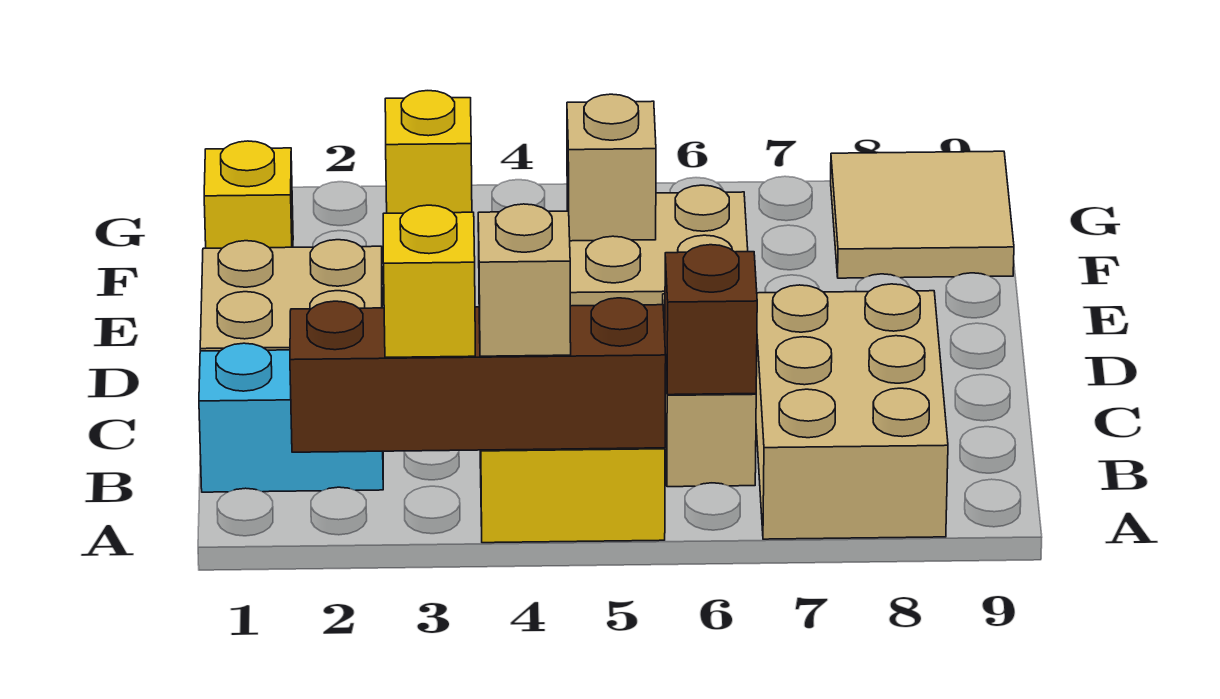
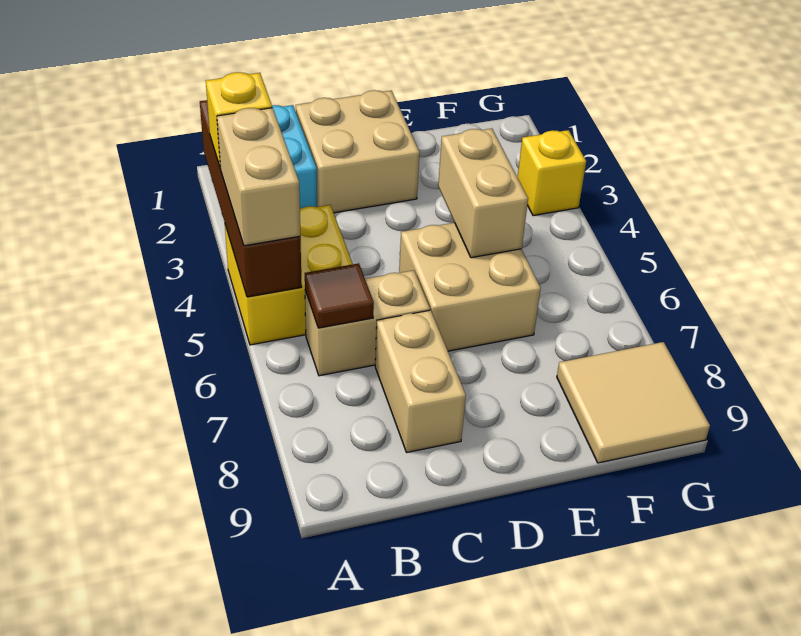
tan brick A4 level 3 -> tan brick A4:A5 level 3
tan brick A7:C8 level 1 -> tan brick C7:C8 level 1
brown brick B6 level 2 -> brown tile B6 level 2
tan brick E5 level 2 -> tan brick E4:E5 level 2
yellow brick F1 level 1 -> none

